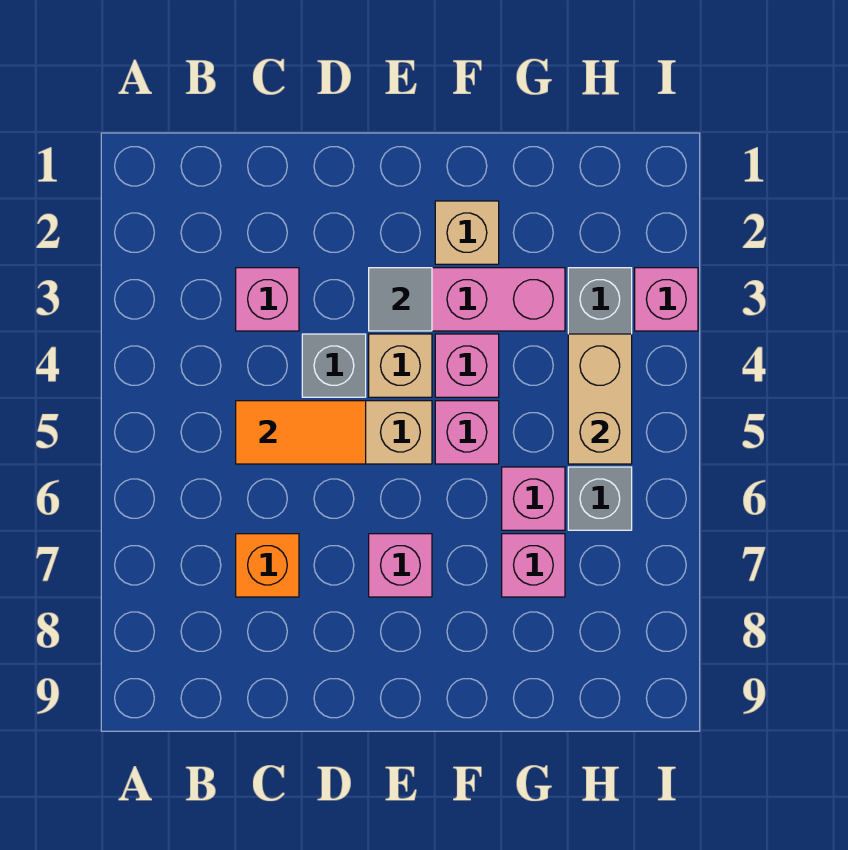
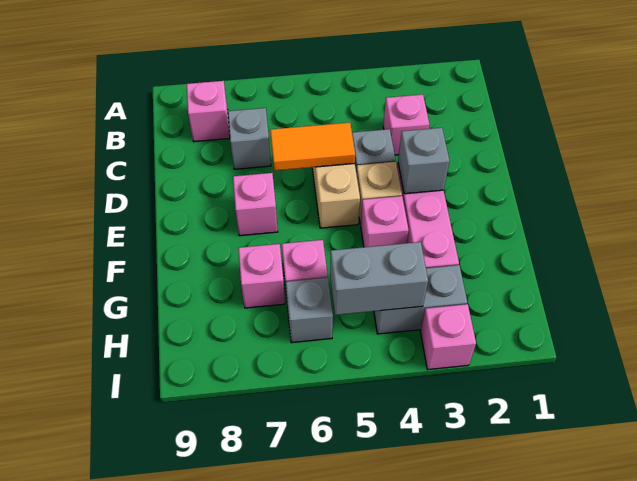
orange tile C5:D5 level 2 -> orange tile D5:D6 level 2
orange brick C7 level 1 -> grey brick C7 level 1
grey tile E3 level 2 -> grey brick E3 level 2
tan brick F2 level 1 -> none
pink brick F5 level 1 -> pink brick B8 level 1
tan brick H4:H5 level 2 -> grey brick H4:H5 level 2

